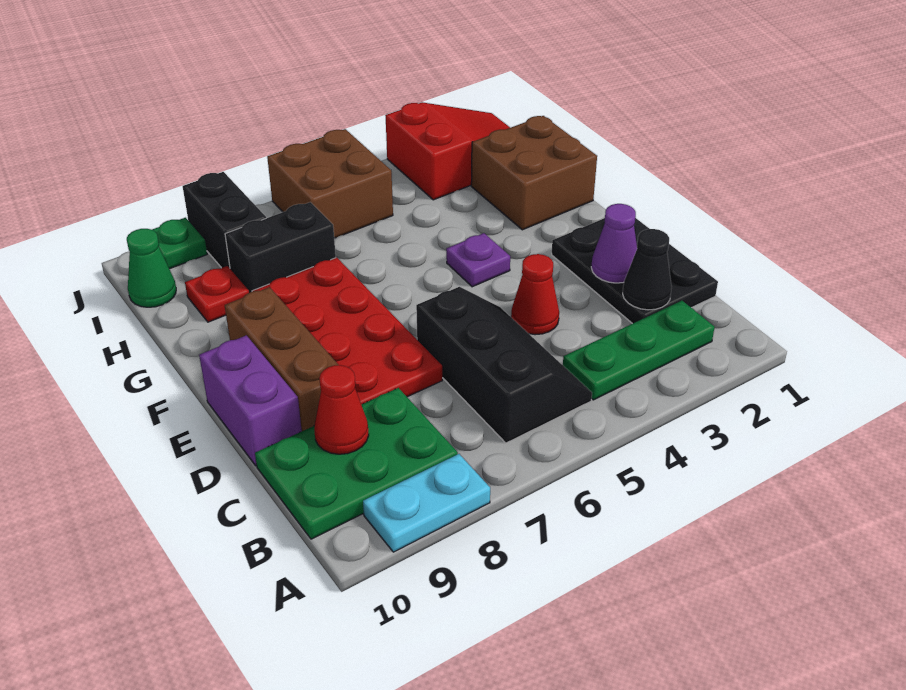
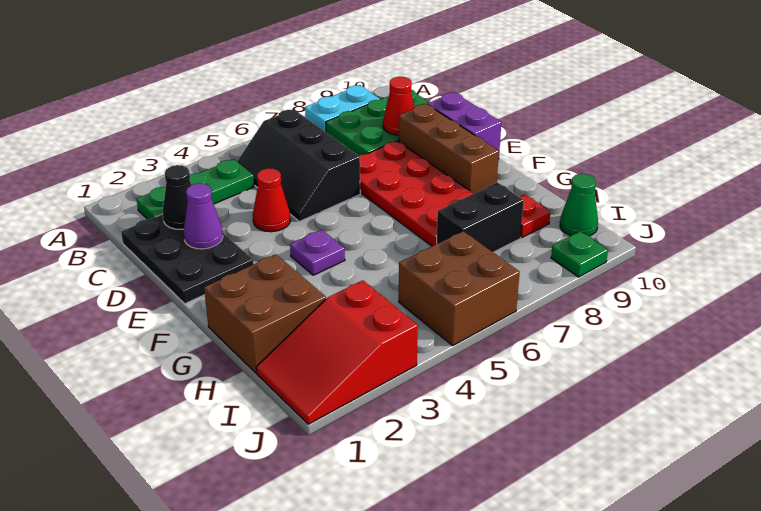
black brick I8:J8 level 1 -> none

